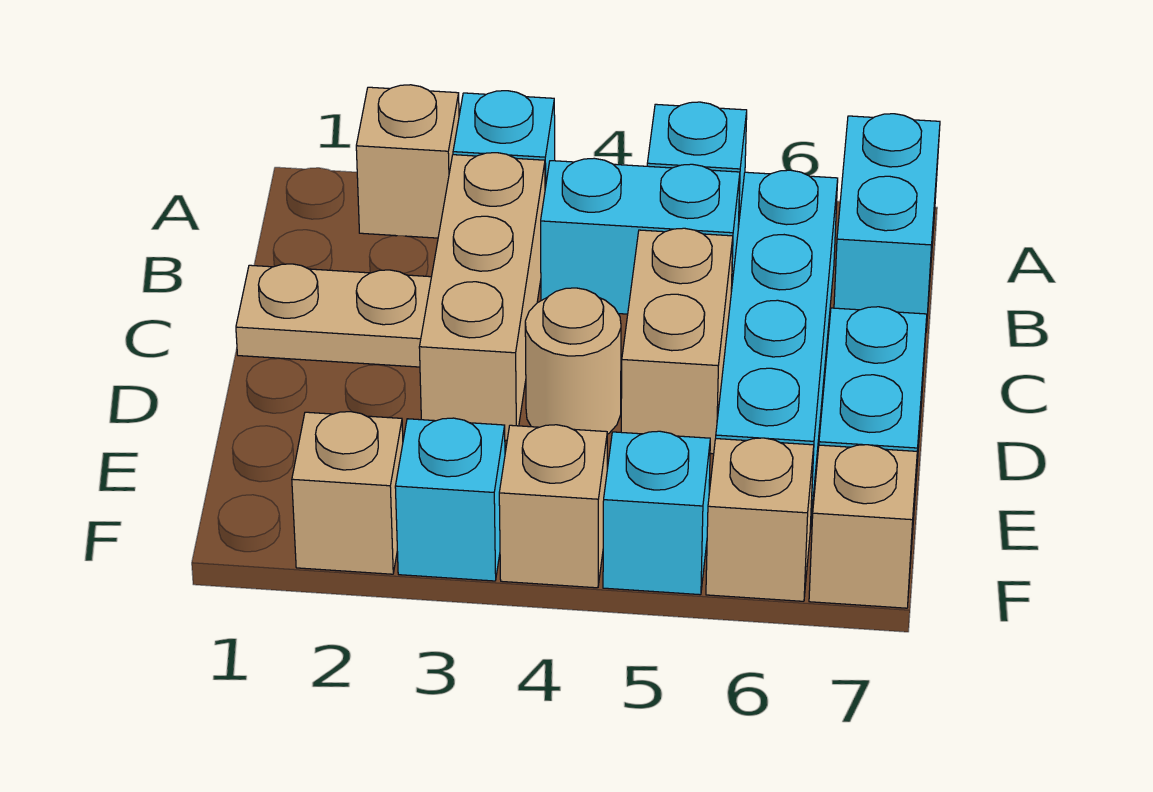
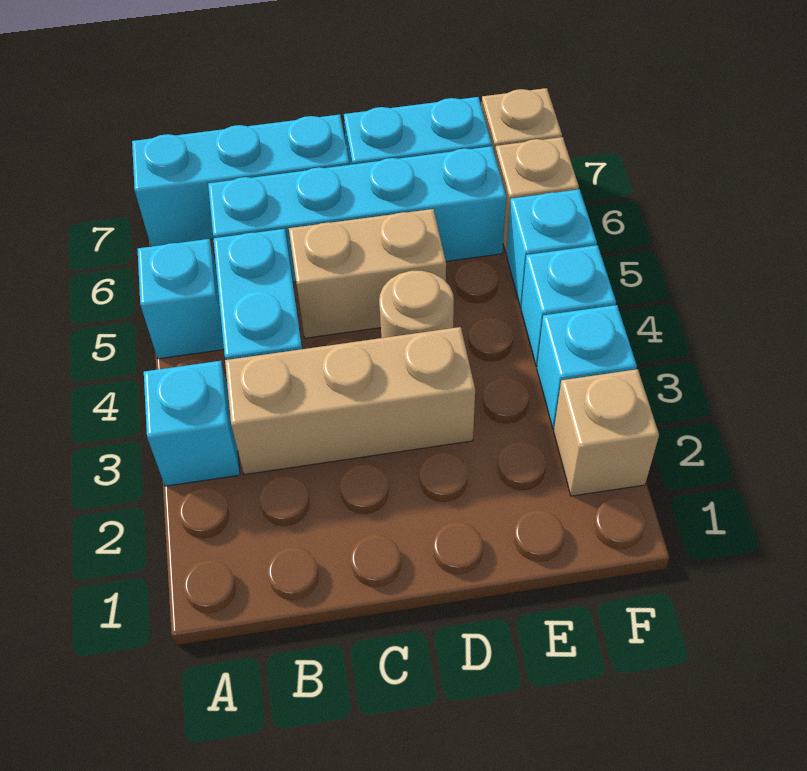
tan brick A2 level 1 -> none
cyan brick A7:B7 level 1 -> cyan brick A7:C7 level 1
tan plate C1:C2 level 1 -> none
tan brick F4 level 1 -> cyan brick F4 level 1

